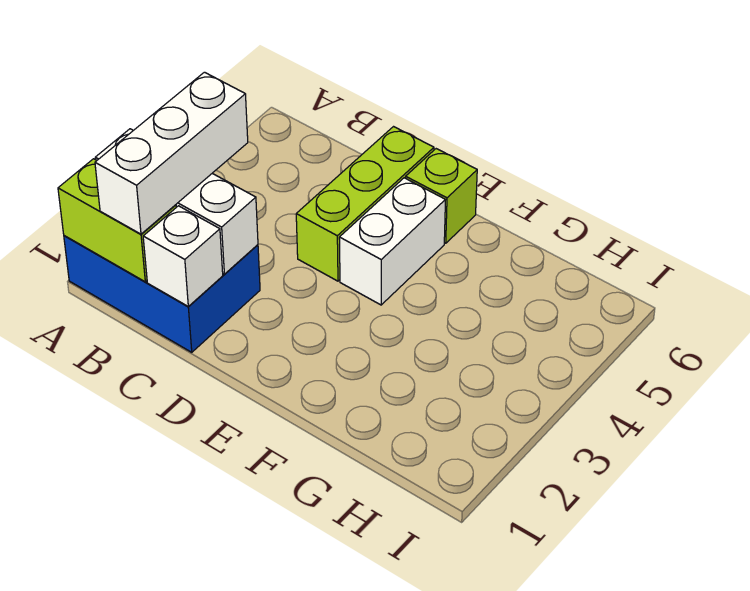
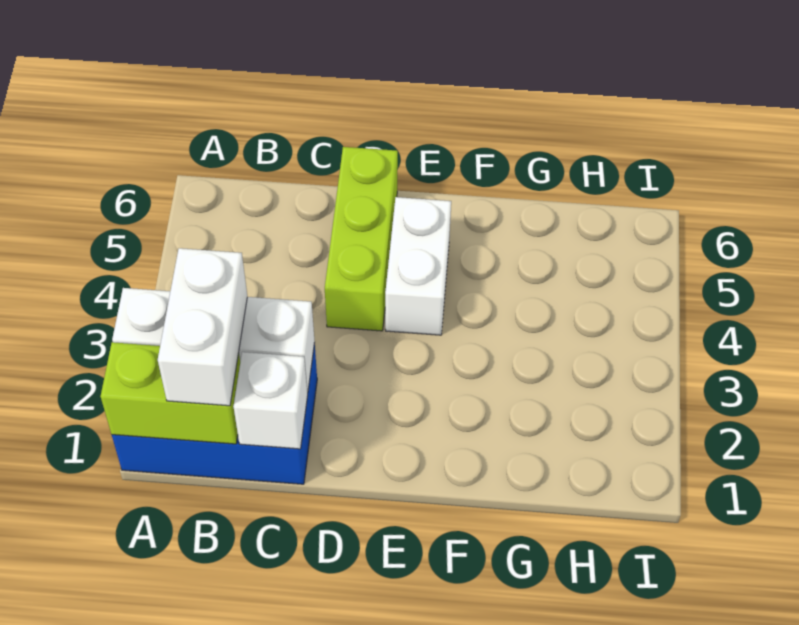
white brick B1:B3 level 3 -> white brick B1:B2 level 3
lime brick E6 level 1 -> none

